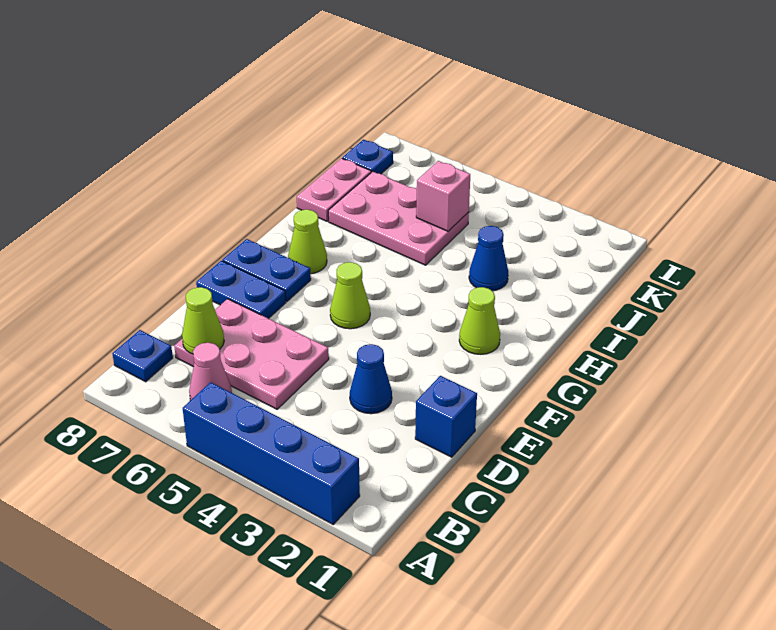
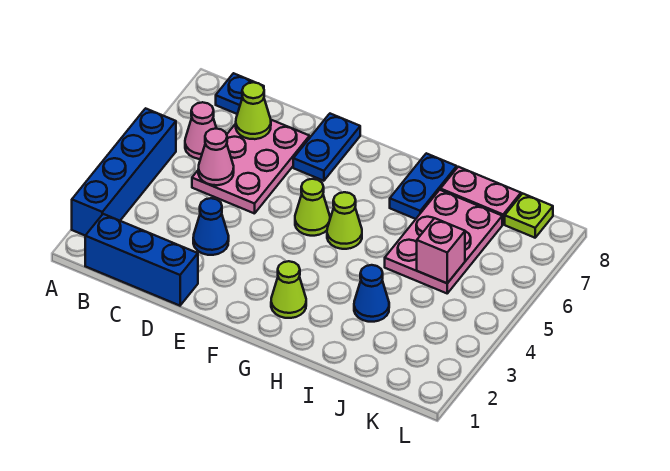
none -> pink cone C5 level 2
blue brick D1 level 1 -> blue brick B1:D1 level 1
blue plate F7:F8 level 1 -> blue plate H7:H8 level 1
lime cone G7 level 1 -> lime cone G5 level 1
blue plate K8 level 1 -> lime plate K8 level 1

